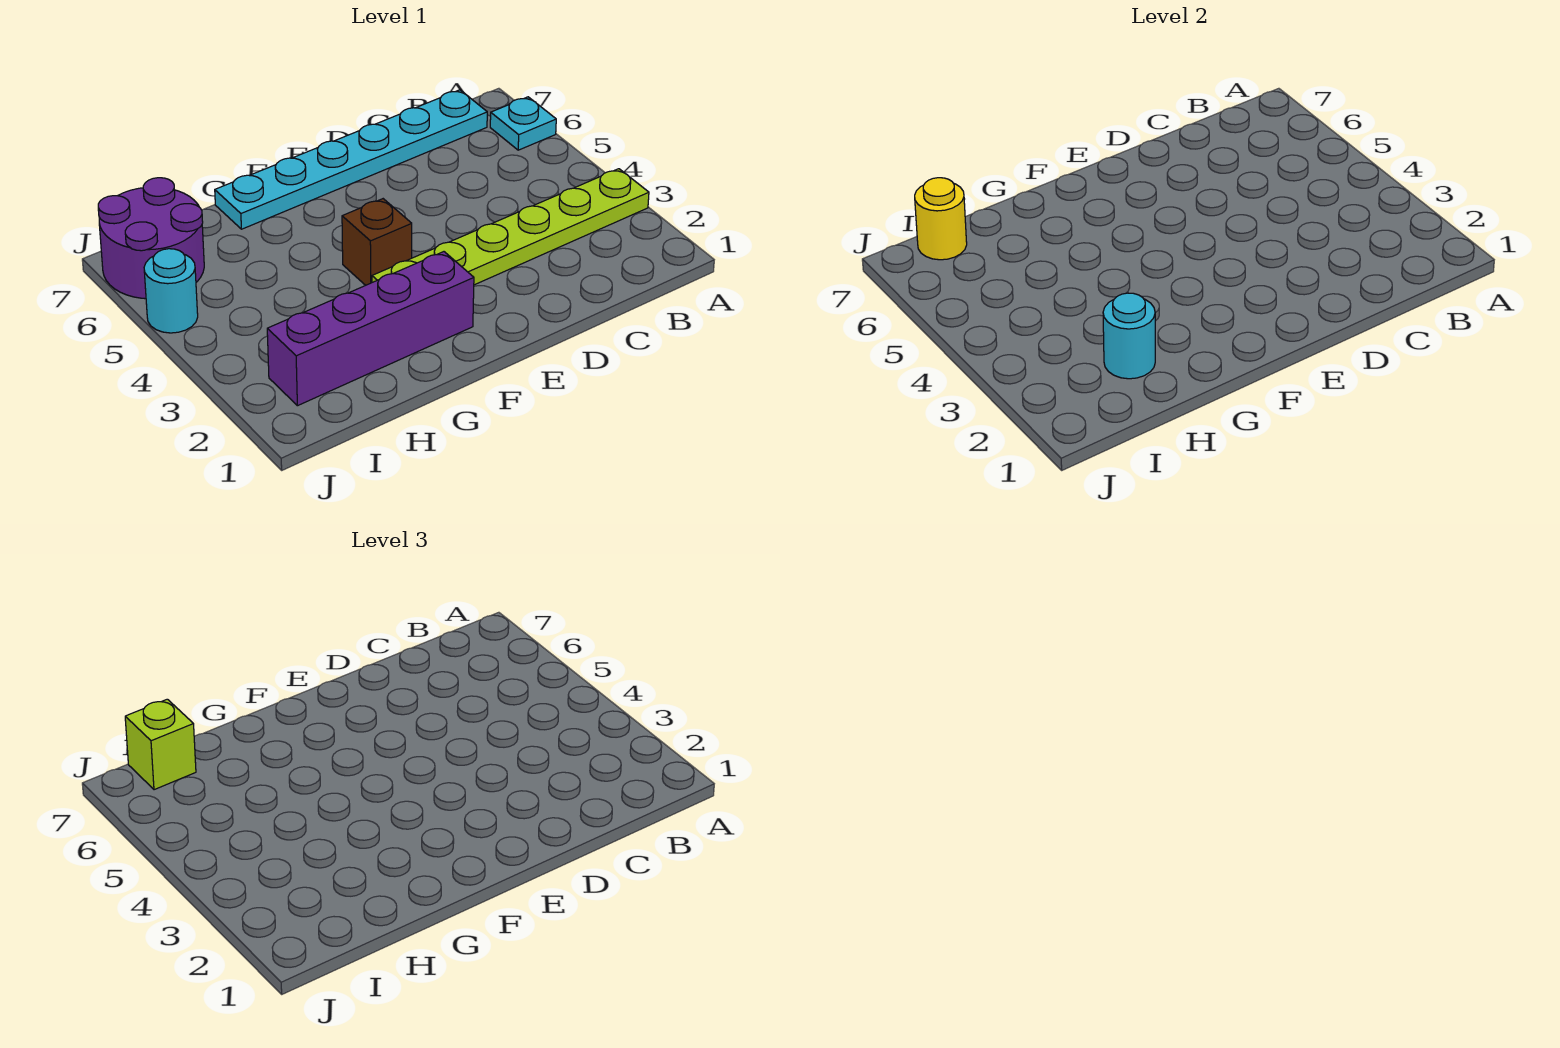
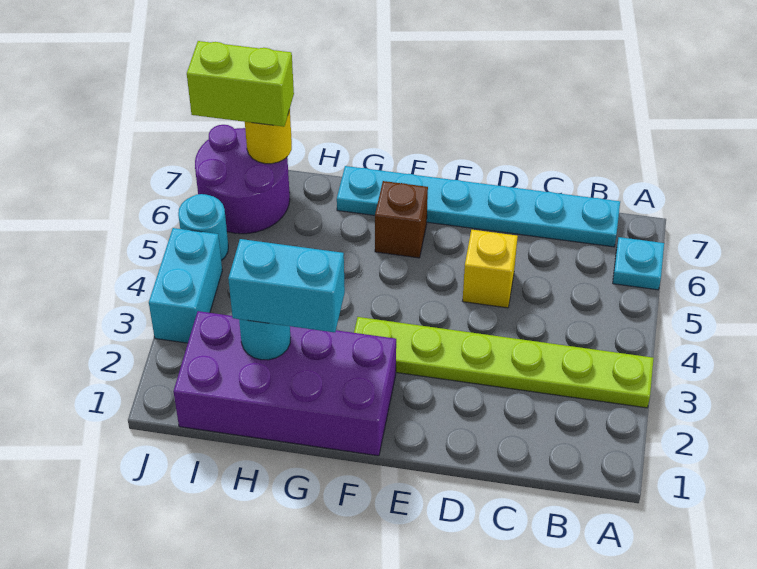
none -> yellow brick D5 level 1
purple brick F2:I2 level 1 -> purple brick F1:I2 level 1
brown brick F4 level 1 -> brown brick F6 level 1
none -> cyan brick G2:H2 level 3
lime brick I7 level 3 -> lime brick I7:J7 level 3
none -> cyan brick J3:J4 level 1

